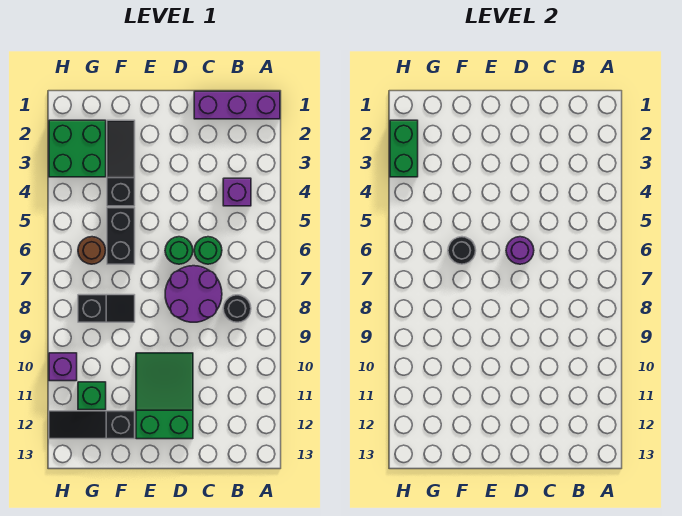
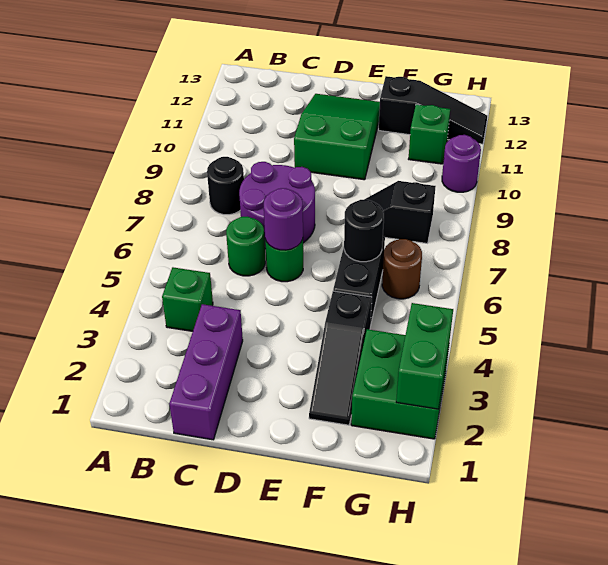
purple brick A1:C1 level 1 -> purple brick C1:C3 level 1
purple brick B4 level 1 -> green brick B4 level 1
green slope D10:E12 level 1 top 12 -> green slope D10:E12 level 1 top 10
purple brick H10 level 1 -> purple round brick H10 level 1

